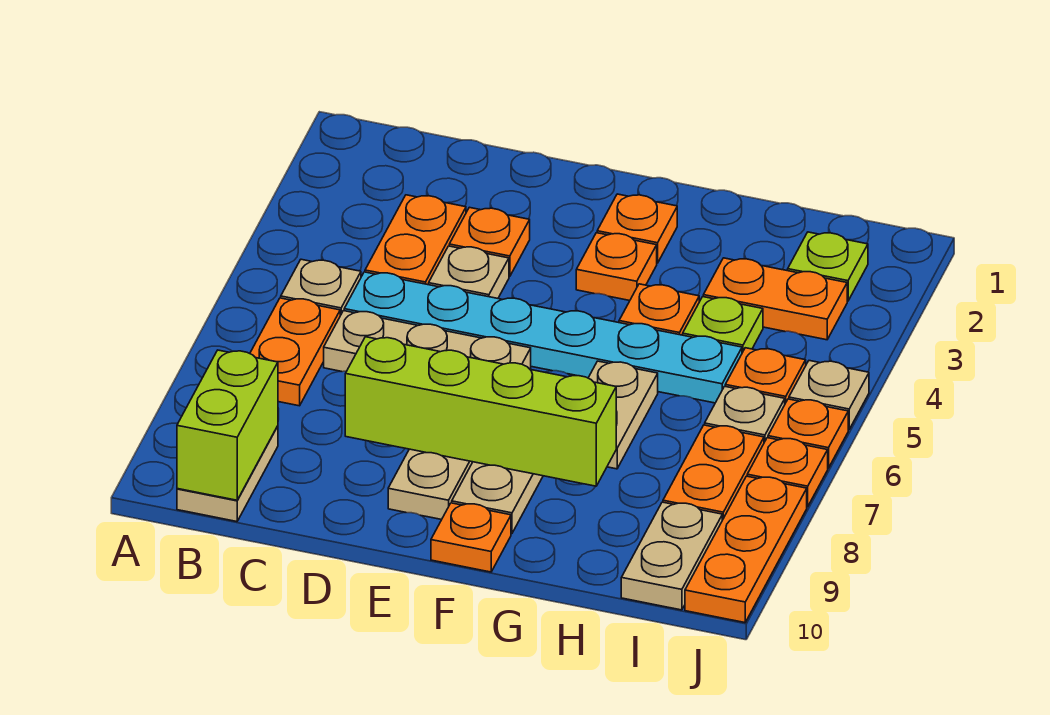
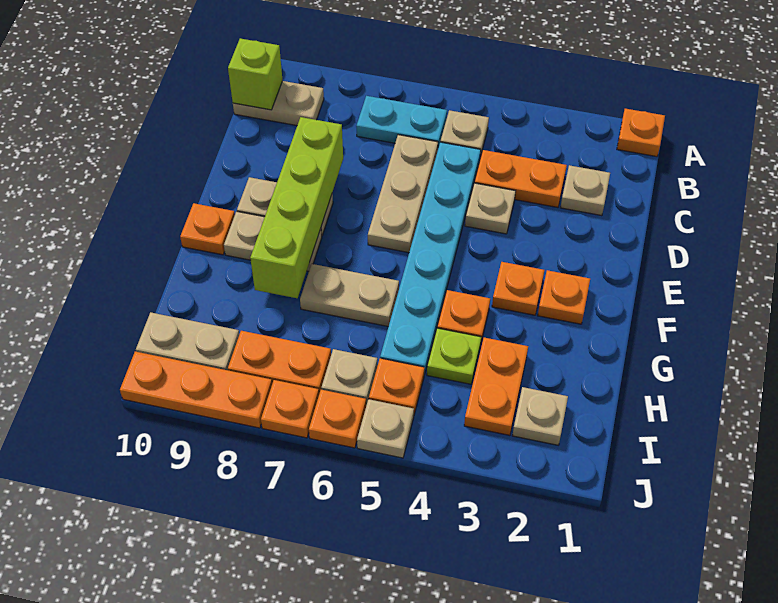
orange plate B6:B7 level 1 -> cyan plate B6:B7 level 1
lime brick B9:B10 level 2 -> lime brick B10 level 2
none -> tan plate C2 level 1
orange plate D3 level 1 -> orange plate A1 level 1
lime plate I2 level 1 -> tan plate I2 level 1

